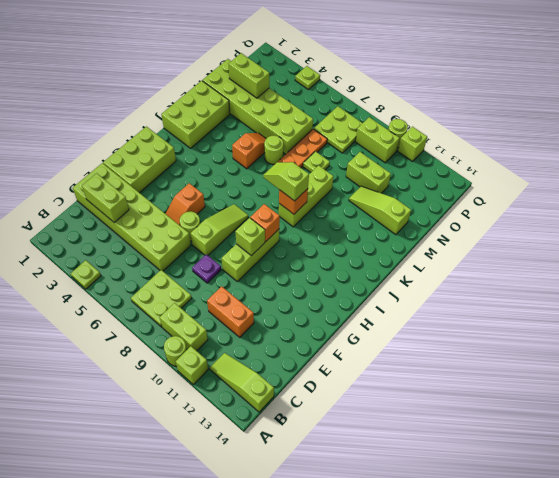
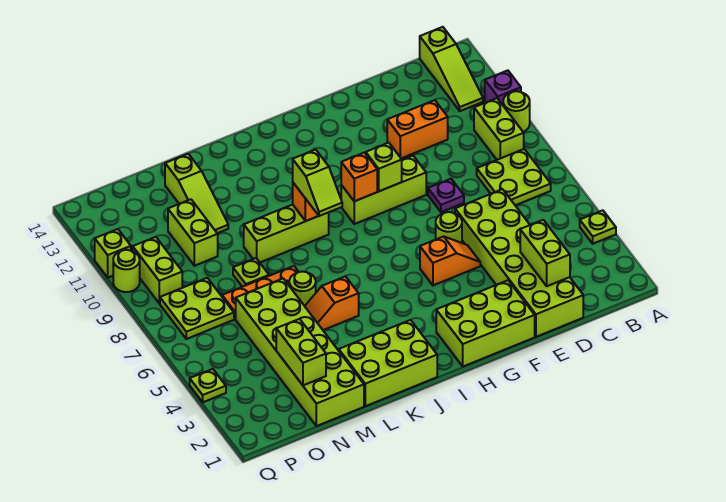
lime brick A11 level 1 -> purple brick A11 level 1
orange brick D10:D11 level 1 -> orange brick D11:E11 level 1
lime slope F7:H7 level 1 top F -> none

